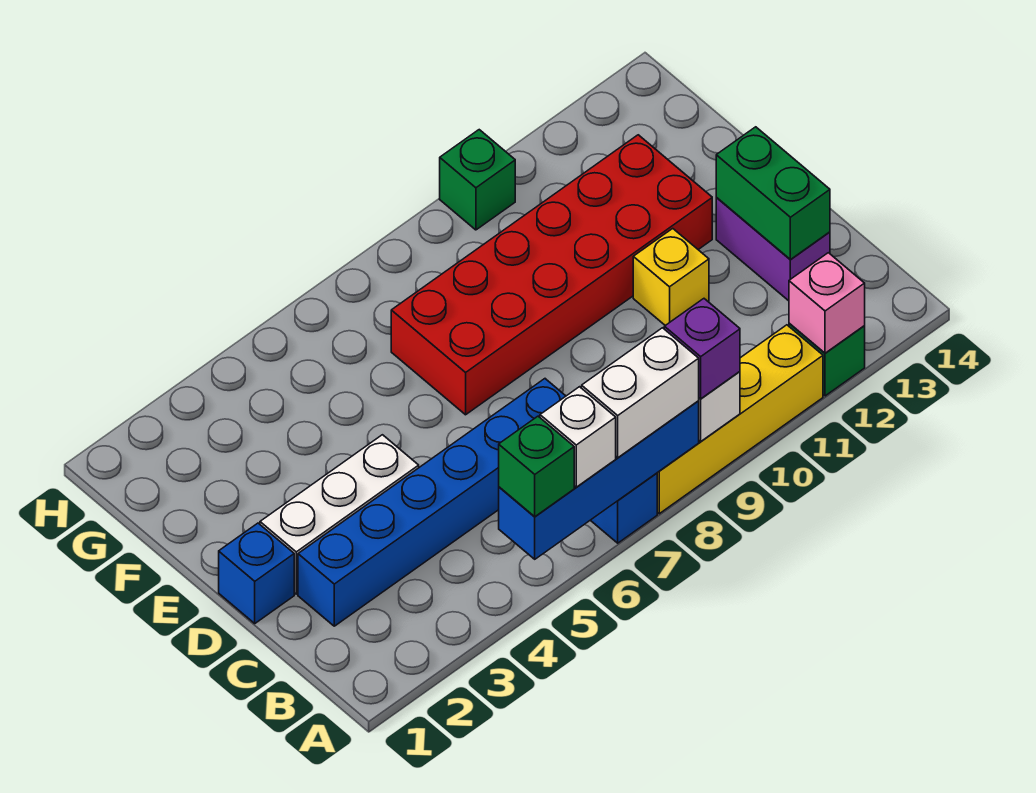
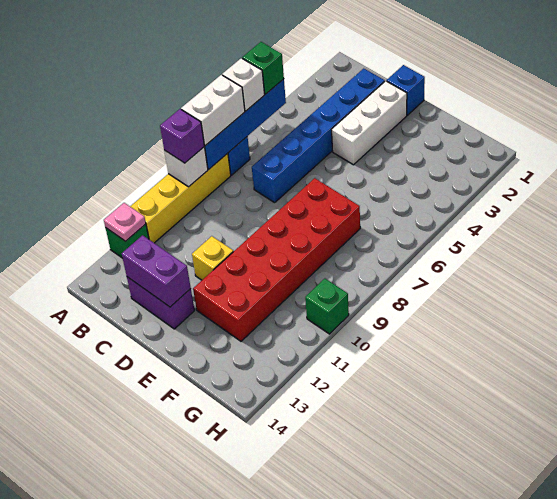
pink brick A12 level 2 -> pink plate A12 level 2
green brick C13:D13 level 2 -> purple brick C13:D13 level 2

